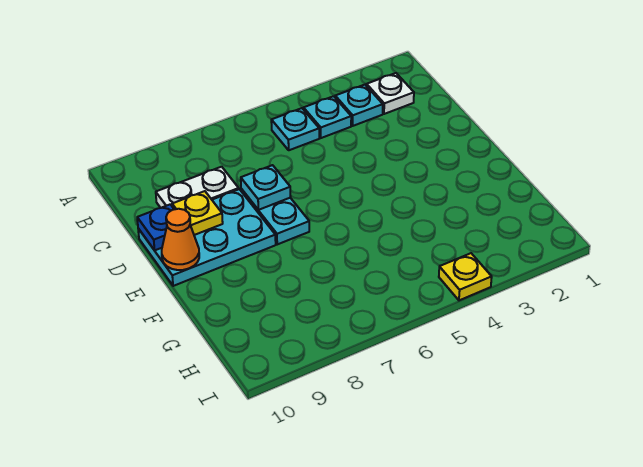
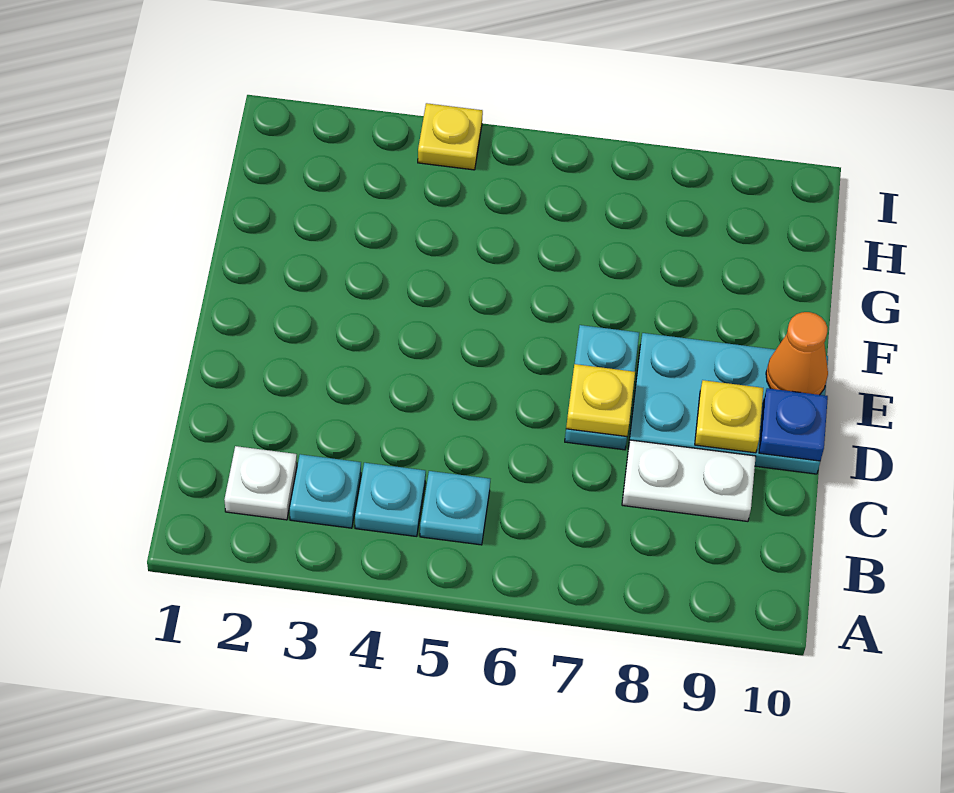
cyan plate D7 level 2 -> yellow plate D7 level 2

